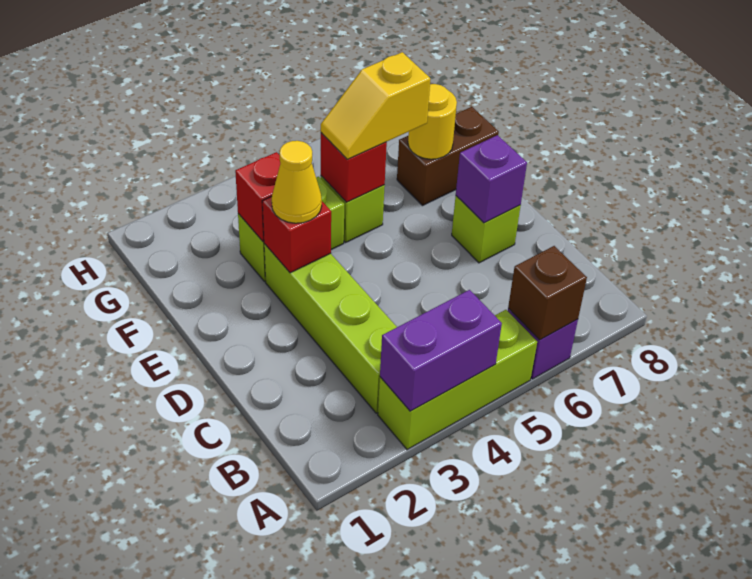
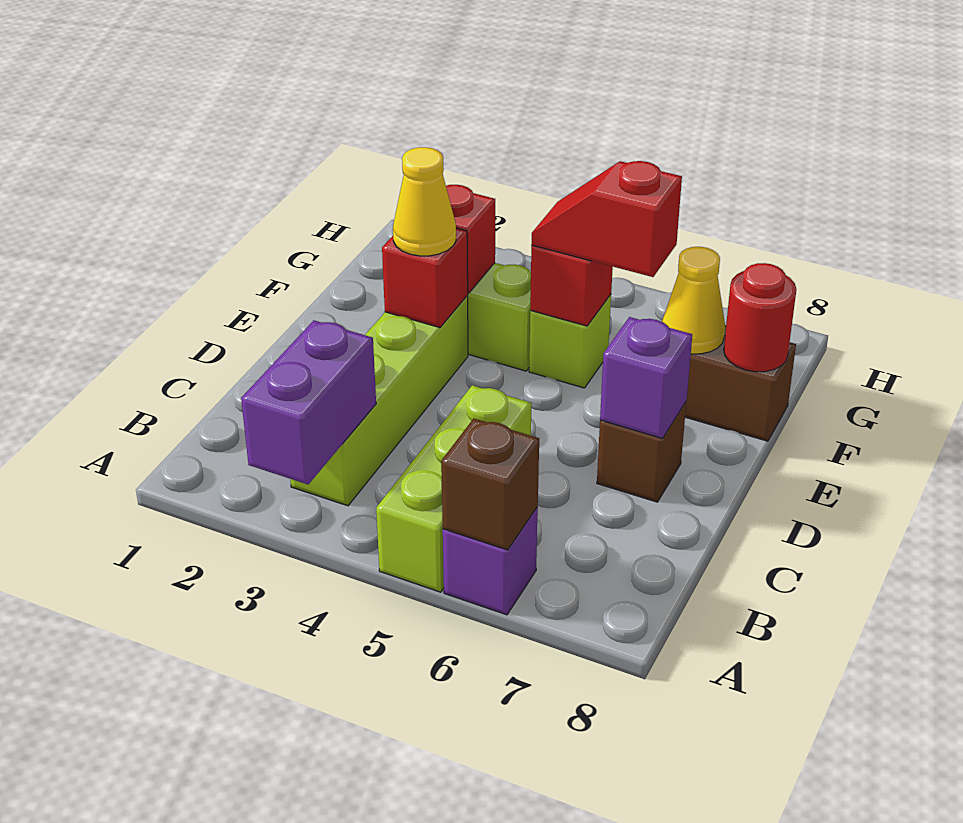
lime brick A3:A5 level 1 -> lime brick A5:C5 level 1
purple brick A3:A4 level 2 -> purple brick A3:B3 level 2
lime brick D7 level 1 -> brown brick D7 level 1
yellow slope F5:F6 level 3 top 6 -> red slope F5:F6 level 3 top 6
yellow round brick F7 level 2 -> yellow cone F7 level 2
none -> red round brick F8 level 2

